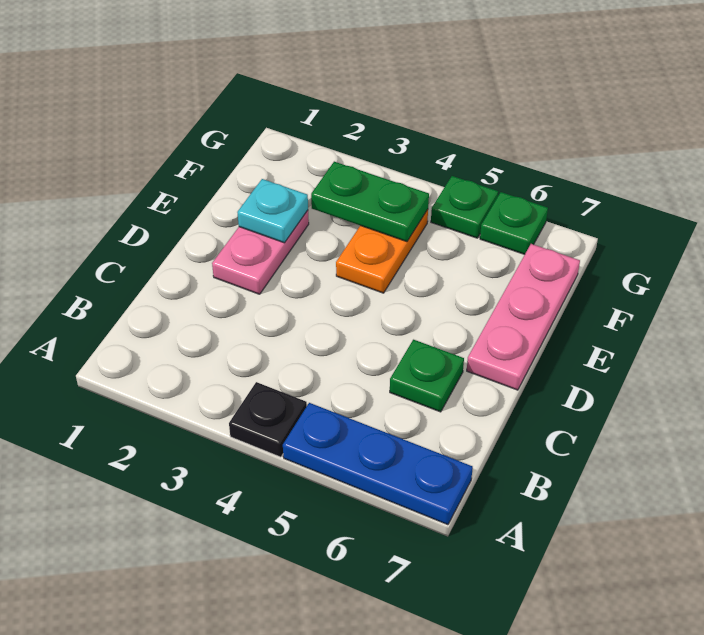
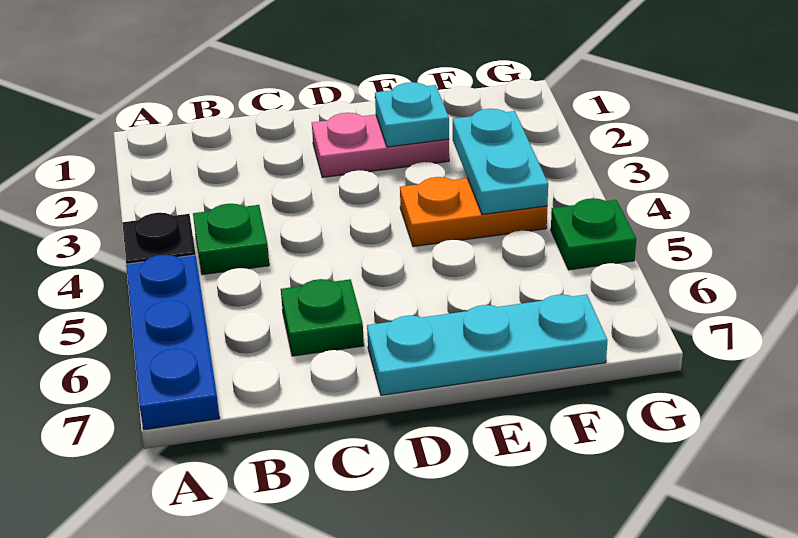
pink plate D7:F7 level 1 -> cyan plate D7:F7 level 1
green plate F3:F4 level 2 -> cyan plate F3:F4 level 2
green plate G6 level 1 -> green plate B4 level 1

